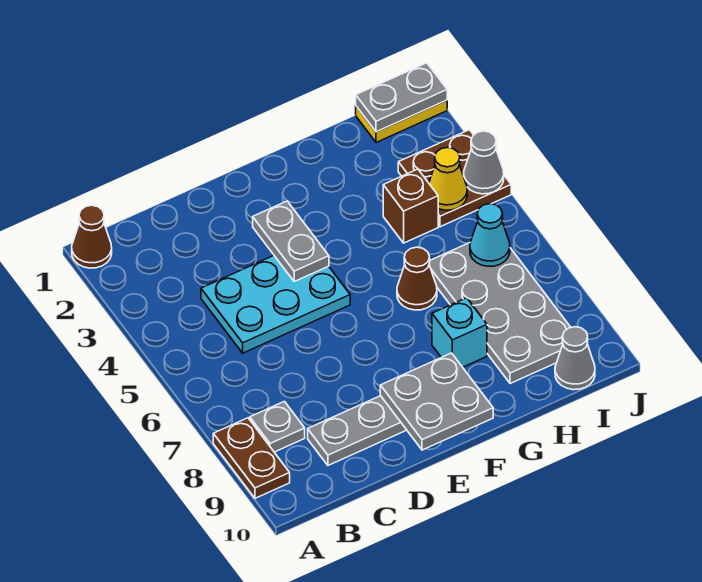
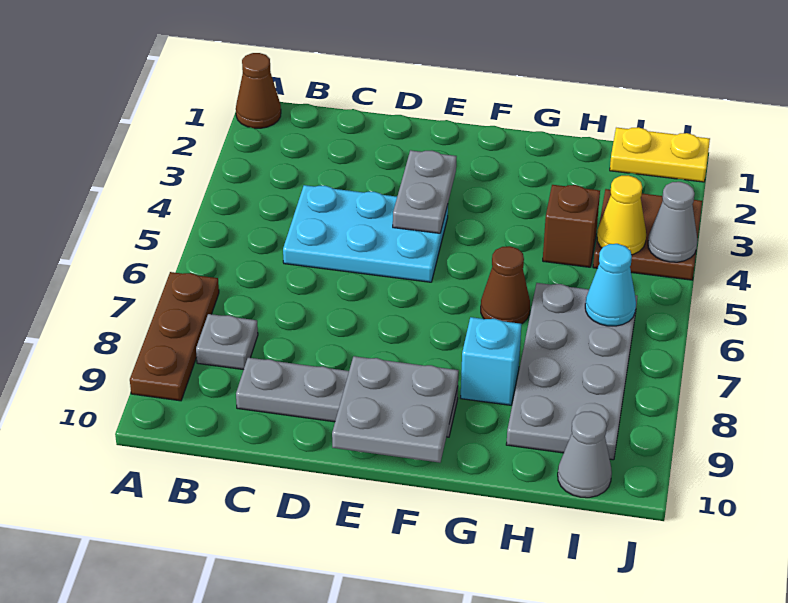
brown plate A8:A9 level 1 -> brown plate A7:A9 level 1
grey plate I1:J1 level 2 -> none

